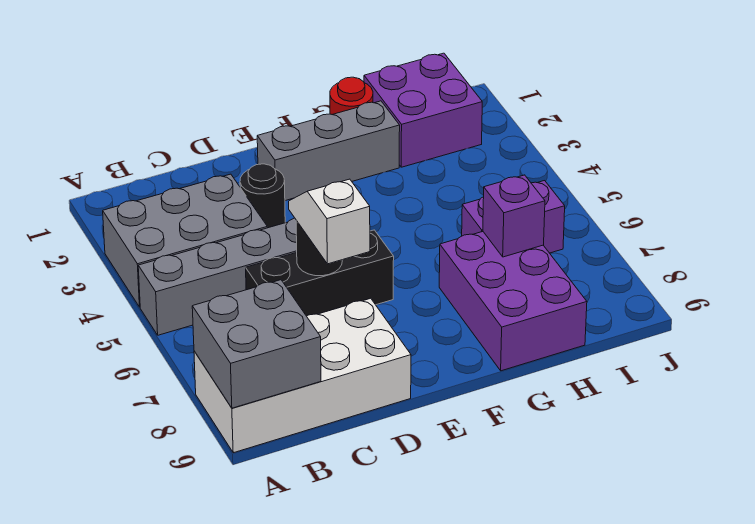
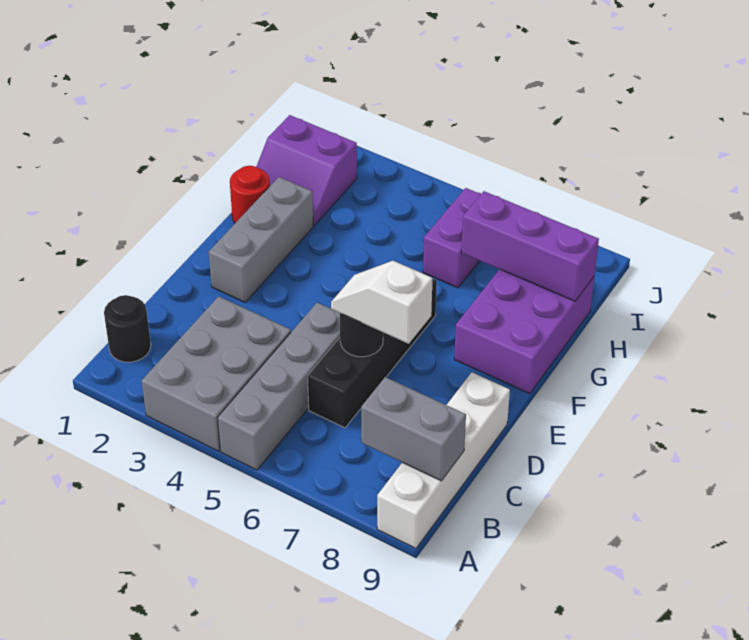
white brick A8:D9 level 1 -> white brick A9:D9 level 1
grey brick A8:B9 level 2 -> grey brick B8:B9 level 2
black brick C6:E6 level 1 -> black brick C6:F6 level 1
black round brick D3 level 1 -> black round brick B1 level 1
purple brick G7:H9 level 1 -> purple brick F8:H9 level 1
purple brick H1:I2 level 1 -> purple slope H1:I2 level 1 top I
purple brick H7 level 2 -> purple brick H7:H9 level 2

